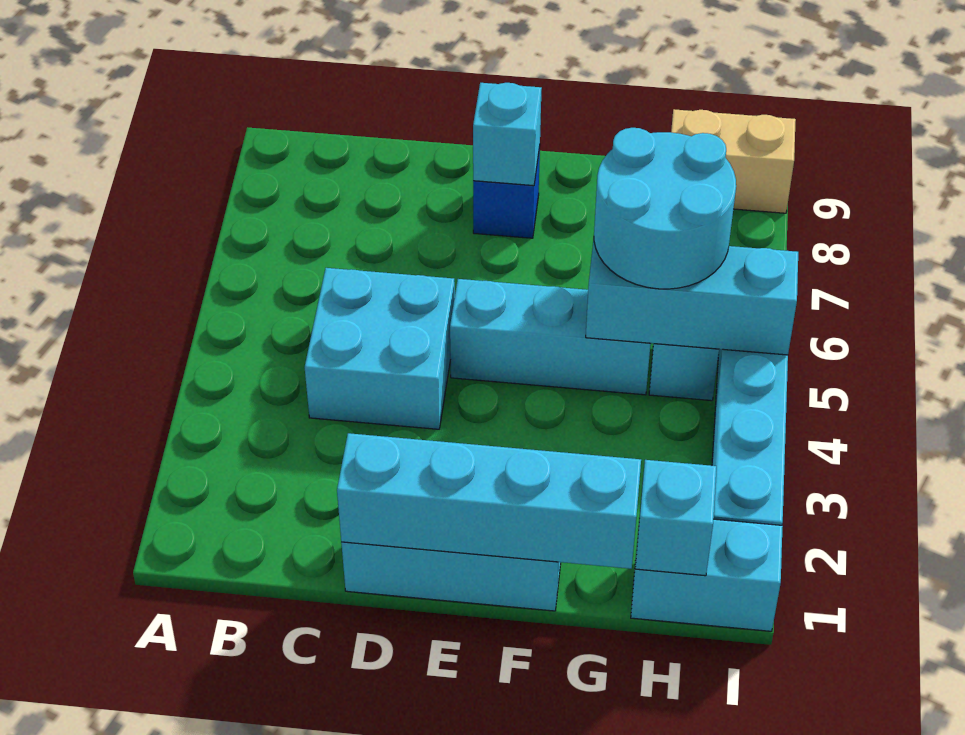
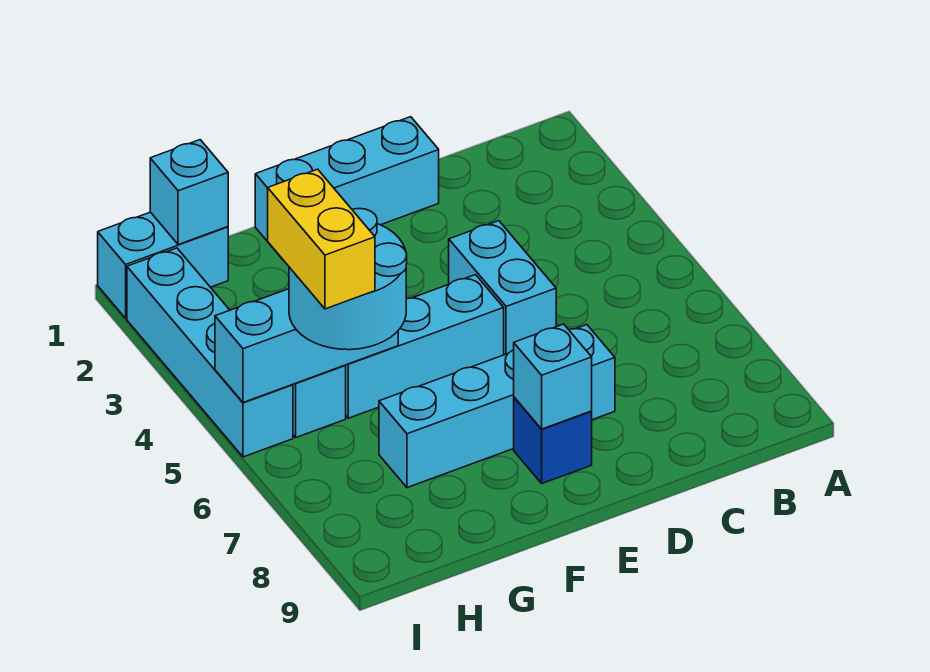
cyan brick C4:D5 level 1 -> cyan brick D4:D5 level 1
cyan brick D1:G1 level 2 -> cyan brick D7:G7 level 1
none -> yellow brick H5:H6 level 4
tan brick H9:I9 level 1 -> none

